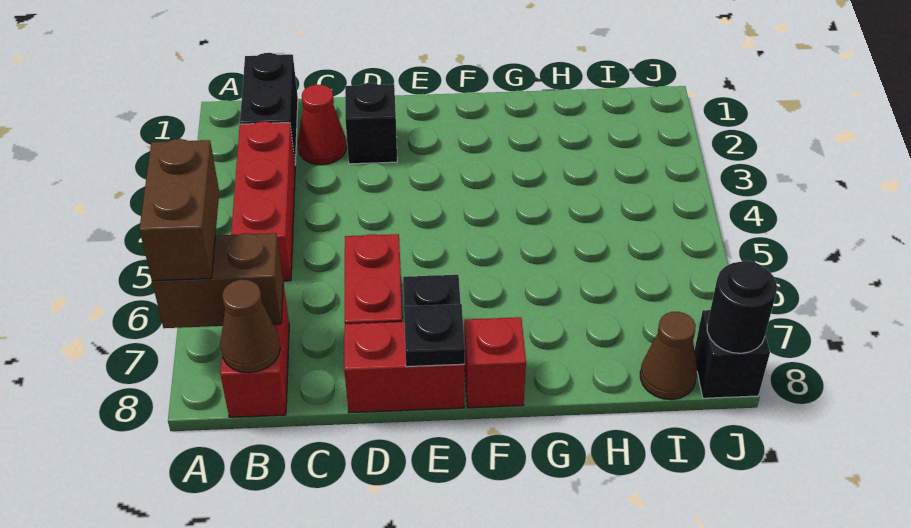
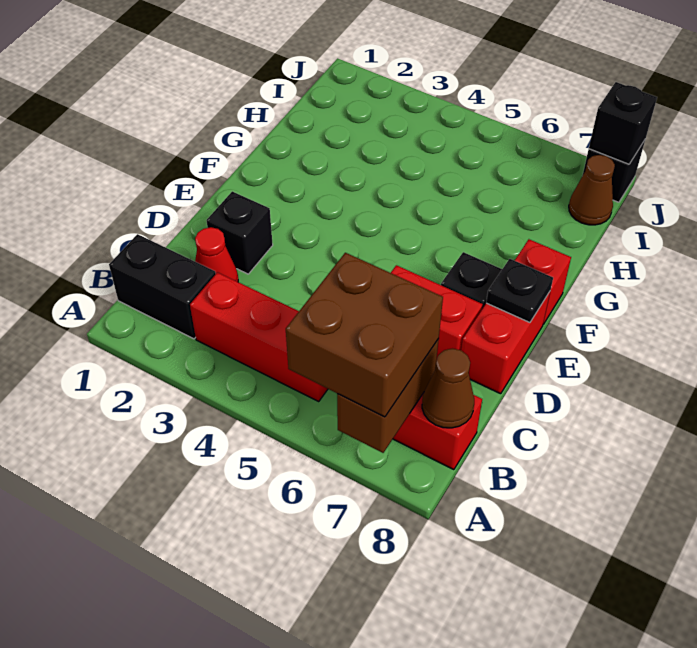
brown brick A6:A7 level 3 -> brown brick A6:B7 level 3
black round brick J8 level 2 -> black brick J8 level 2

